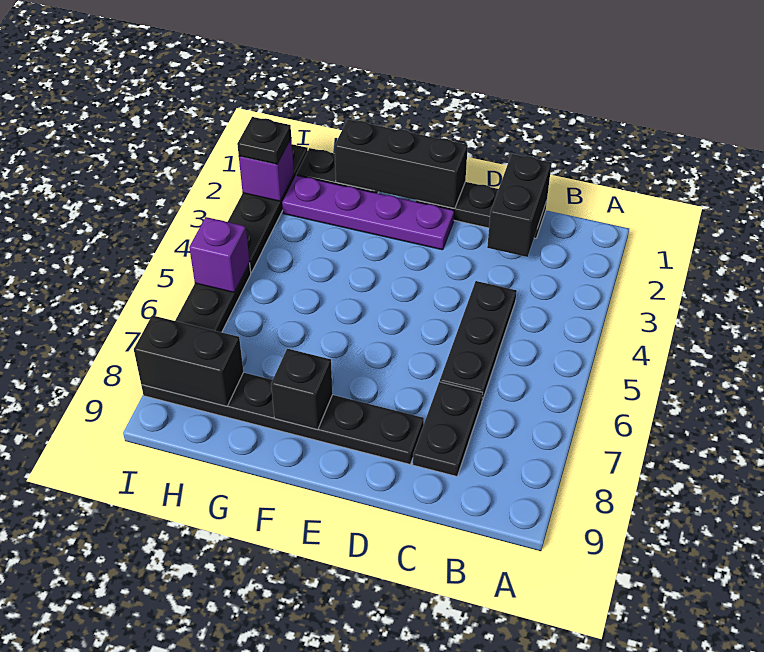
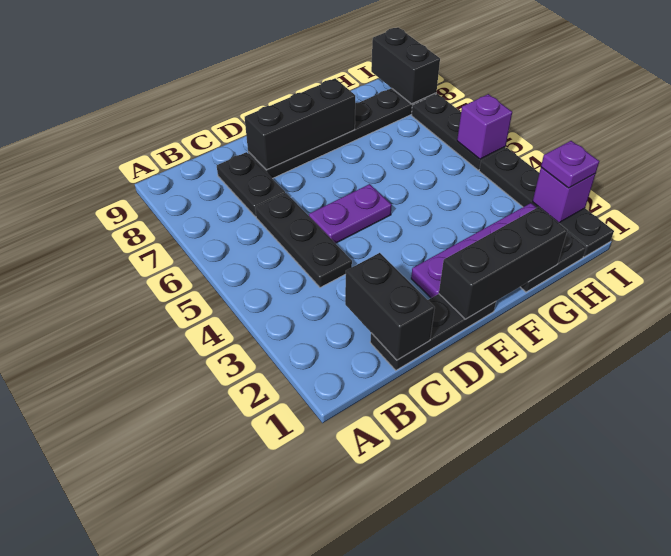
none -> purple plate D5:E5 level 1
black brick F8 level 2 -> black brick D8:F8 level 2
black brick H8:I8 level 2 -> black brick I8:I9 level 2
black plate I2 level 3 -> purple plate I2 level 3

